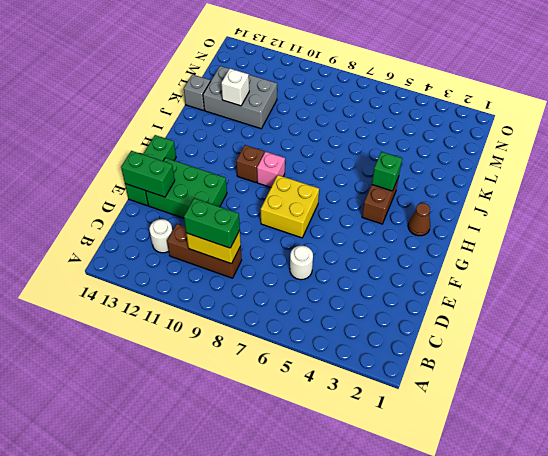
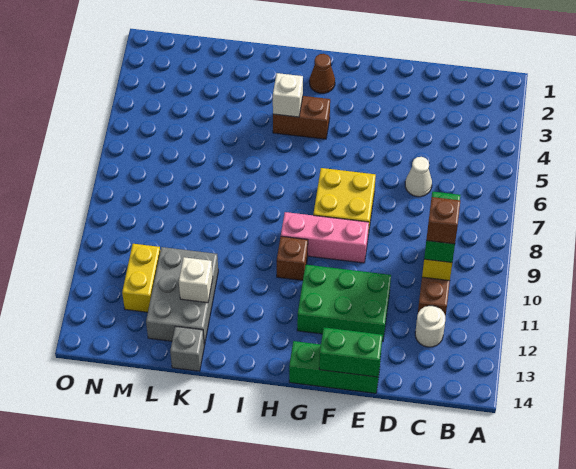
none -> brown brick C10 level 4
white round brick D6 level 1 -> white cone D6 level 1
green brick E11:F13 level 1 -> green brick E11:G12 level 1
green brick E13:E14 level 2 -> green brick E14:F14 level 2
pink brick H9 level 1 -> pink brick F9:H9 level 1
green brick I4 level 2 -> white brick I4 level 2
none -> yellow brick M11:M12 level 1

